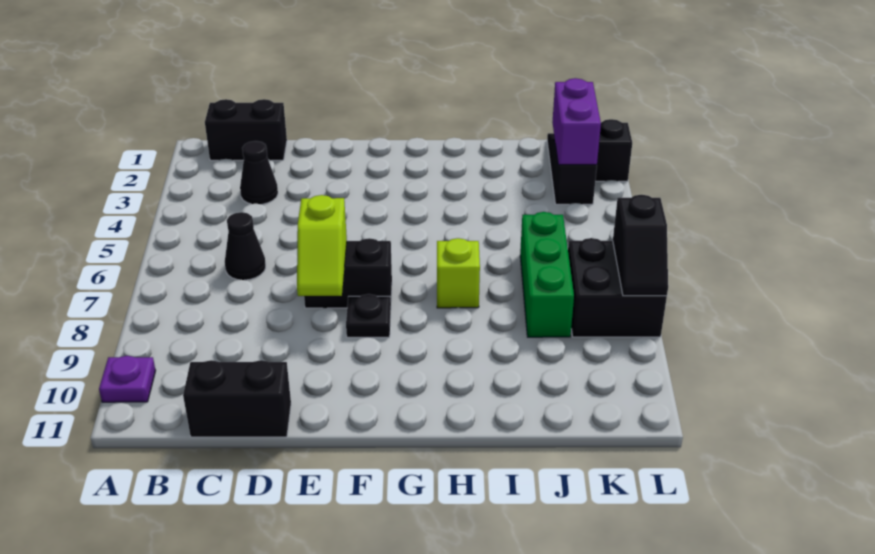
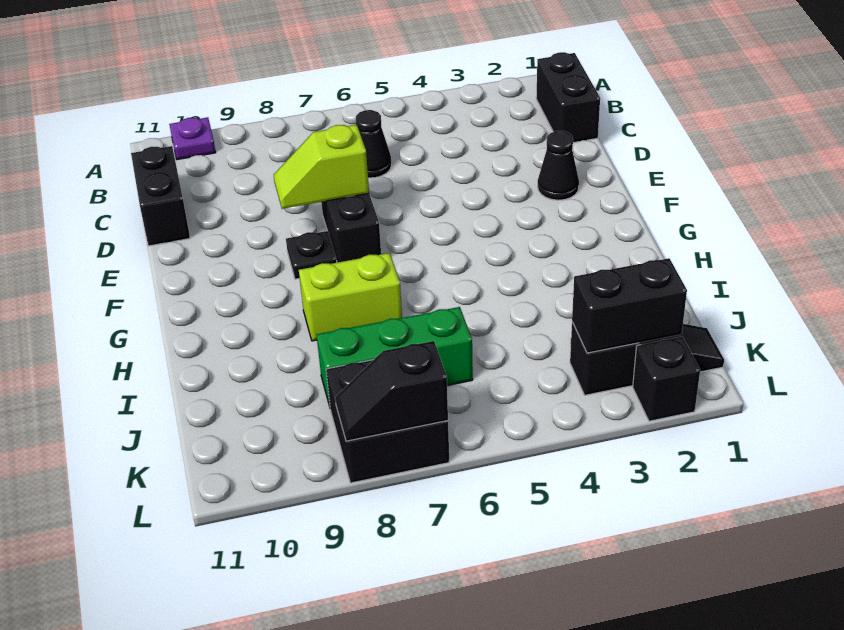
black cone C3 level 1 -> black cone E2 level 1
lime brick H7 level 1 -> lime brick H7:H8 level 1
purple brick K2:K3 level 2 -> black brick K2:K3 level 2

